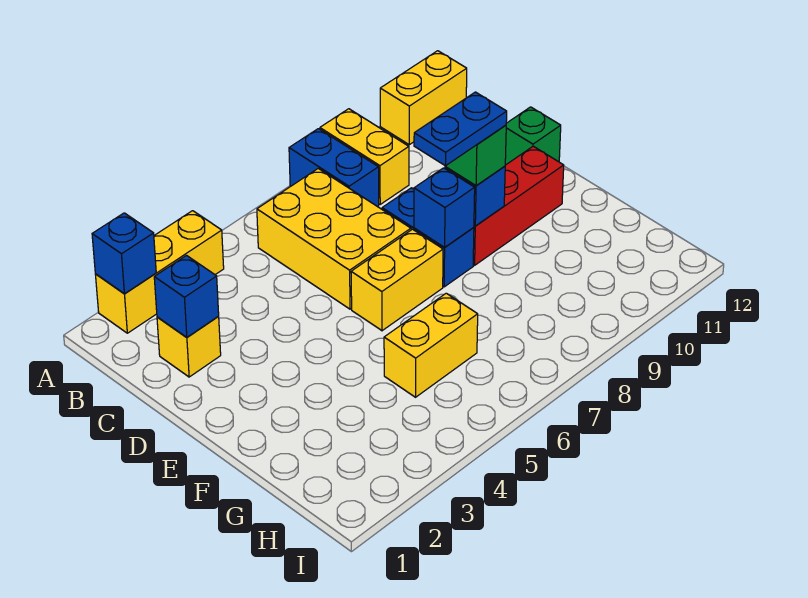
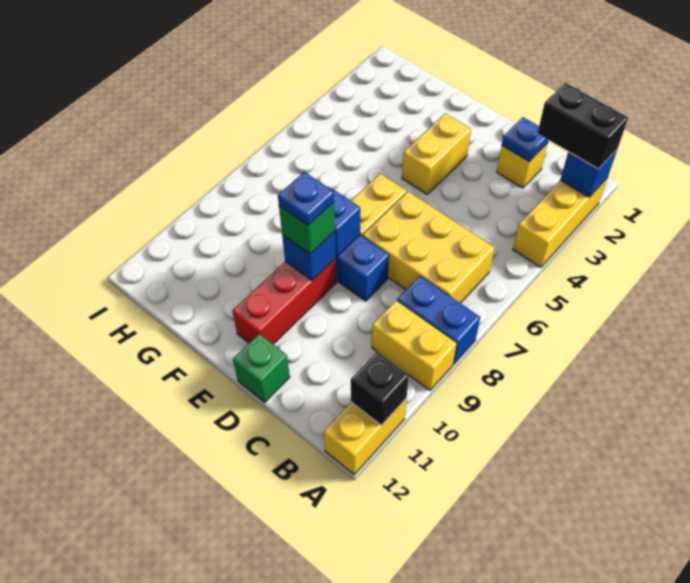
none -> black brick A2:B2 level 3
none -> black brick A11 level 2
blue brick C2 level 2 -> blue plate C2 level 2
blue plate E8:E9 level 4 -> blue plate E9 level 4
yellow brick G5:G6 level 1 -> yellow brick E3:E4 level 1

